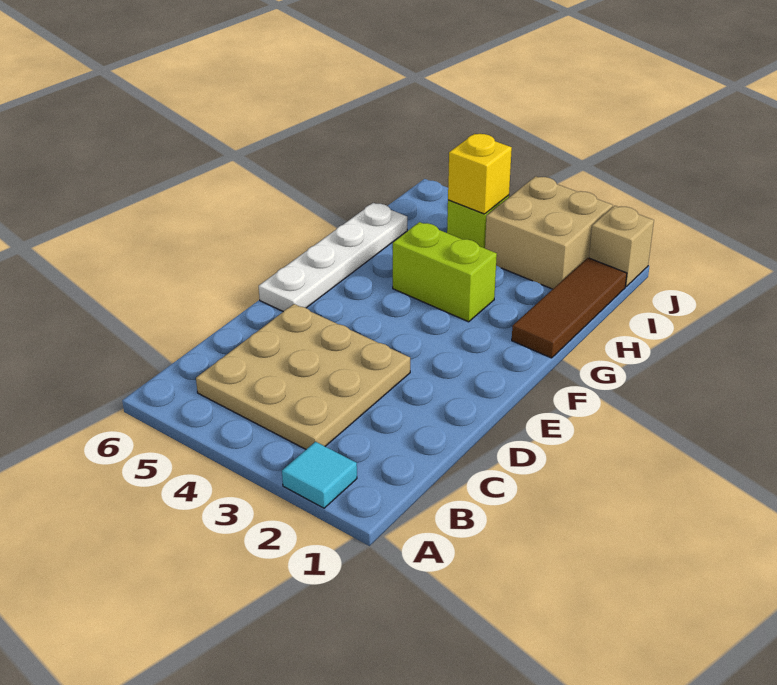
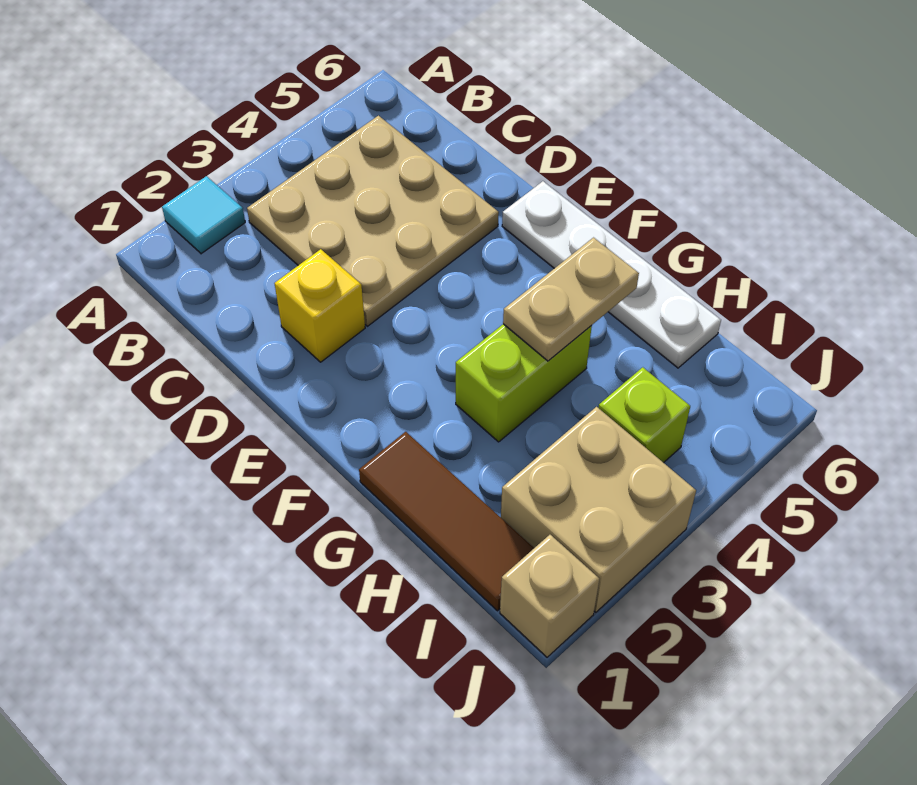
none -> tan plate G4:G5 level 2
yellow brick I4 level 2 -> yellow brick D2 level 1

